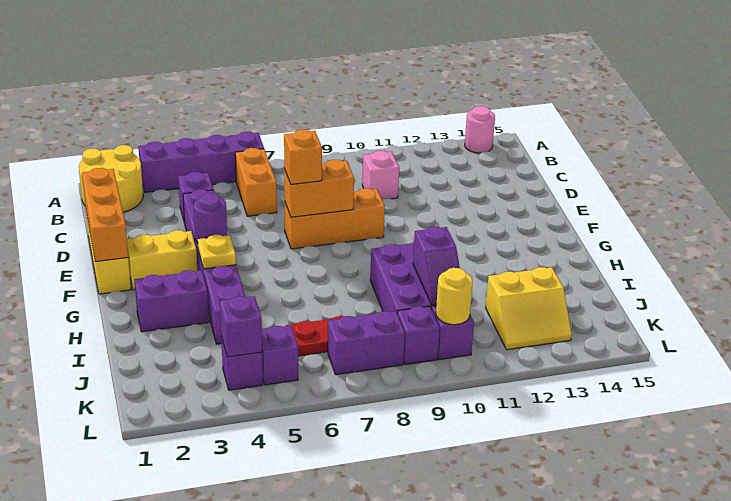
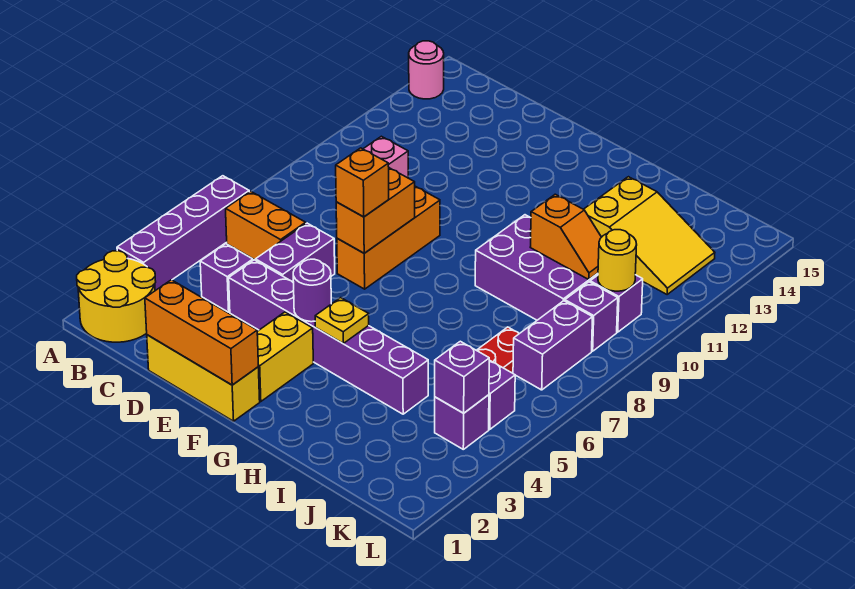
purple brick H2:H3 level 1 -> purple brick D5:D6 level 1
purple slope I10:J10 level 2 top I -> orange slope I10:J10 level 2 top I
yellow slope J12:K13 level 1 top J -> yellow slope I12:K13 level 1 top I

